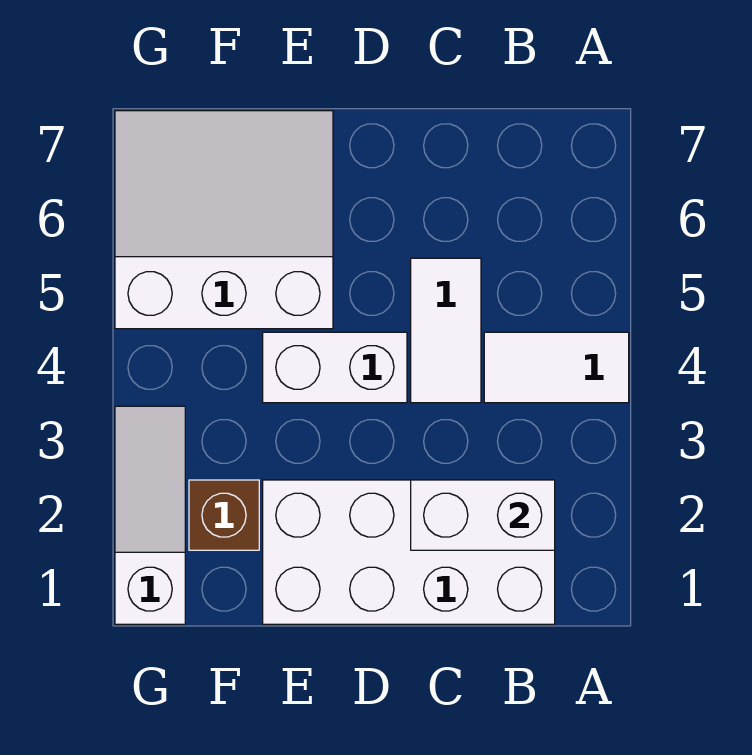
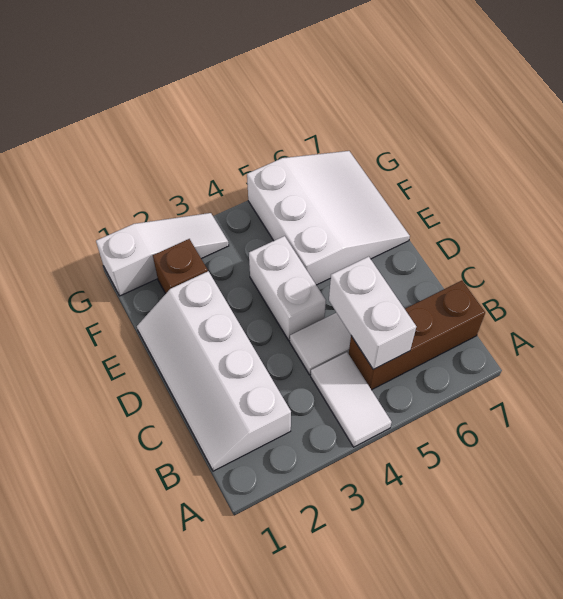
white brick B1:E2 level 1 -> white slope B1:E2 level 1 top 2
white brick B2:C2 level 2 -> white brick B5:C5 level 2
none -> brown brick B5:B7 level 1

